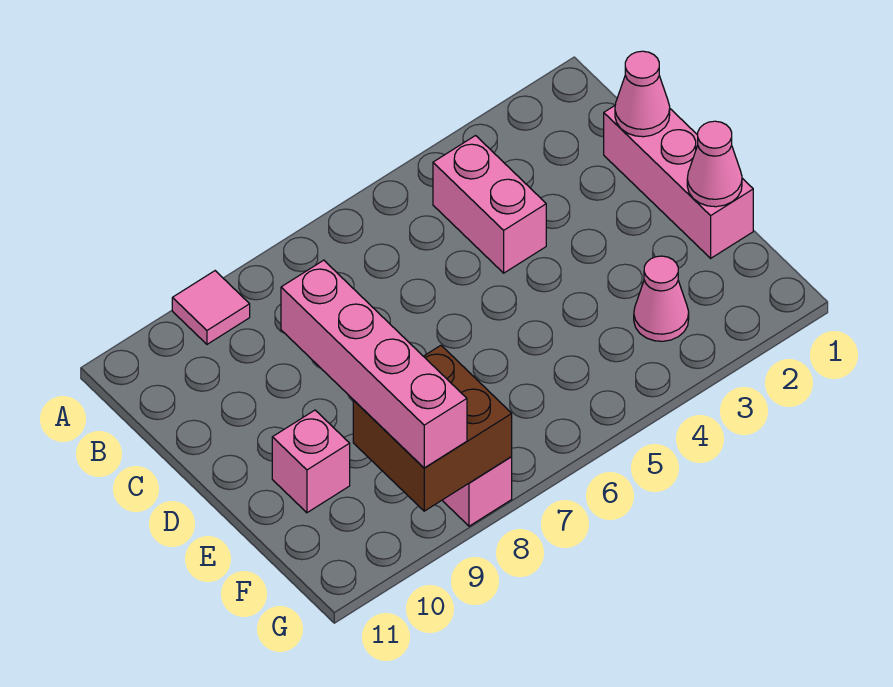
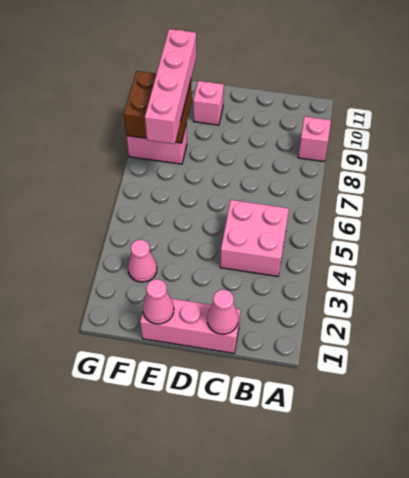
pink tile A9 level 1 -> pink brick A9 level 1
pink brick B4:C4 level 1 -> pink brick B4:C5 level 1
pink brick D9:G9 level 3 -> pink brick F7:F10 level 3

